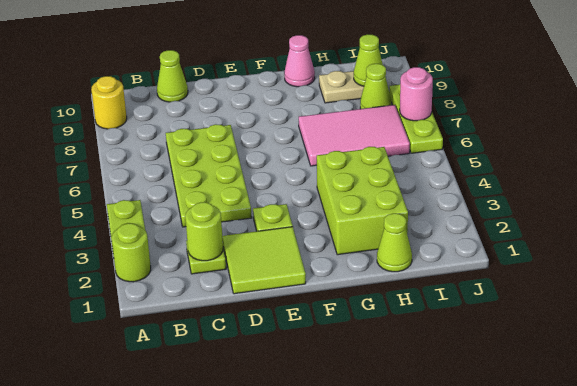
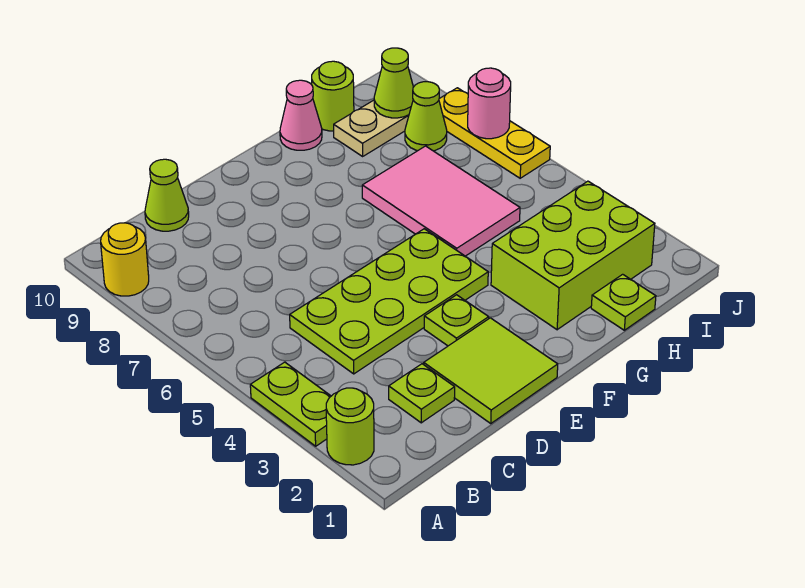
lime round brick C2 level 2 -> lime round brick H10 level 1
lime plate C4:D7 level 1 -> lime plate C4:F5 level 1
lime brick G2:H4 level 1 -> lime brick G2:I3 level 1
pink tile G6:I7 level 1 -> pink tile G5:H7 level 1
lime cone H1 level 1 -> lime plate H1 level 1
lime plate J6:J8 level 1 -> yellow plate J6:J8 level 1

